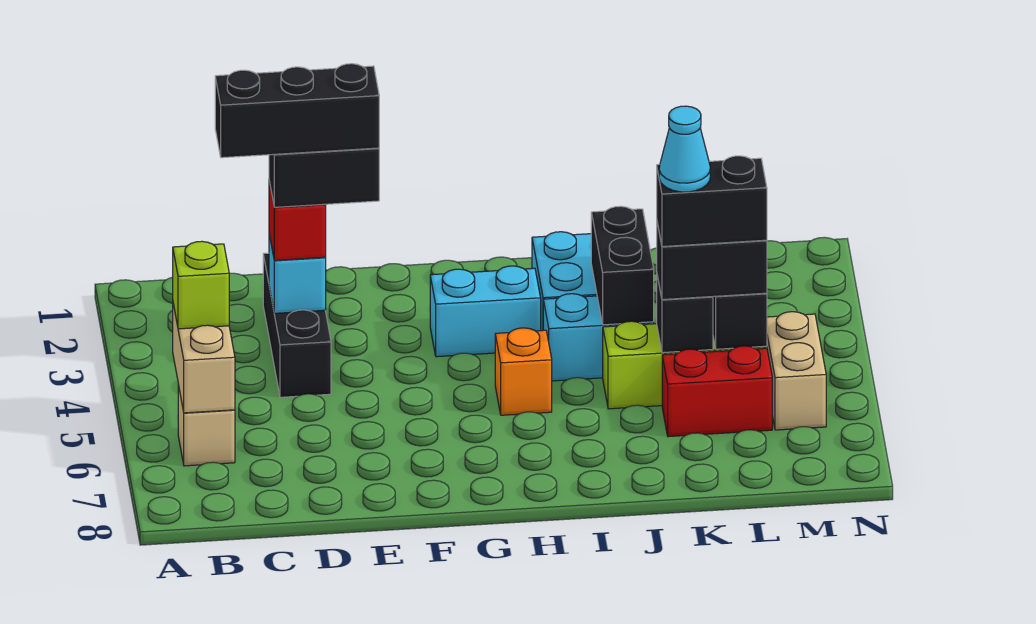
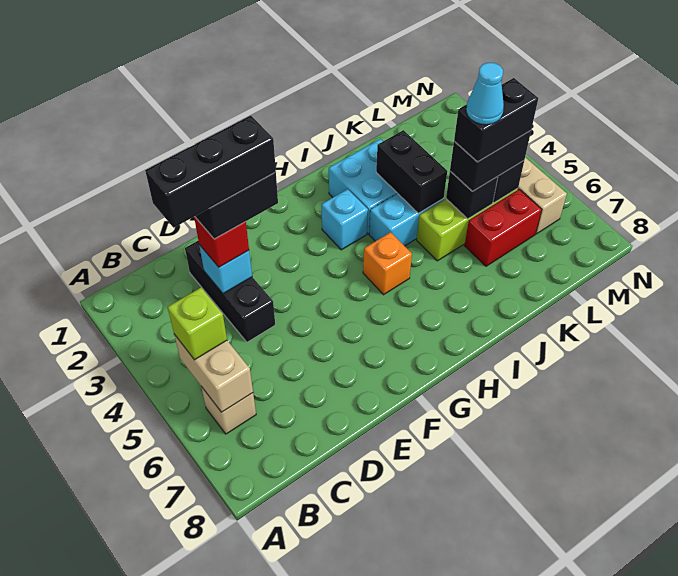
cyan brick G3:H3 level 1 -> cyan brick H3 level 1

